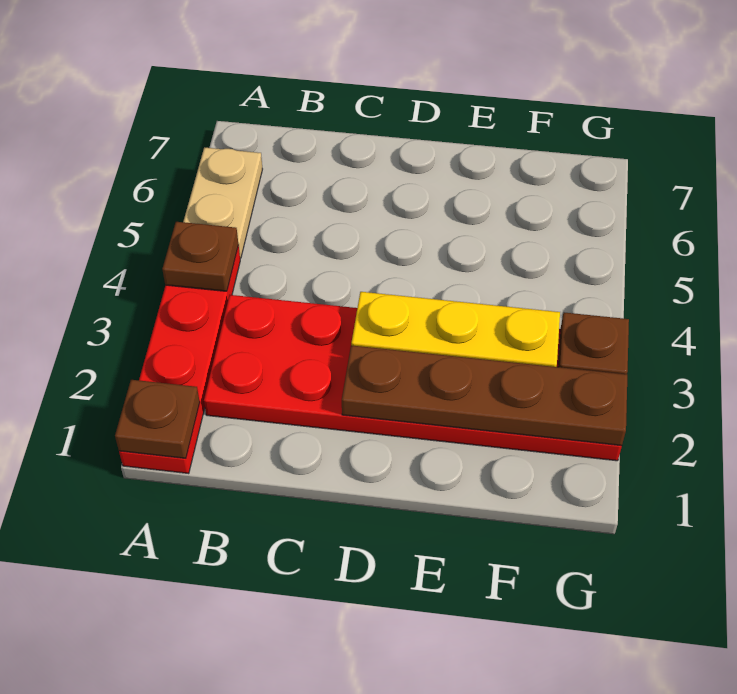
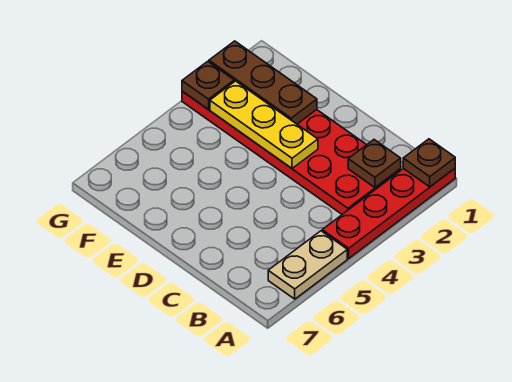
brown plate A4 level 2 -> brown plate B2 level 2
brown plate D2:G2 level 2 -> brown plate E2:G2 level 2

